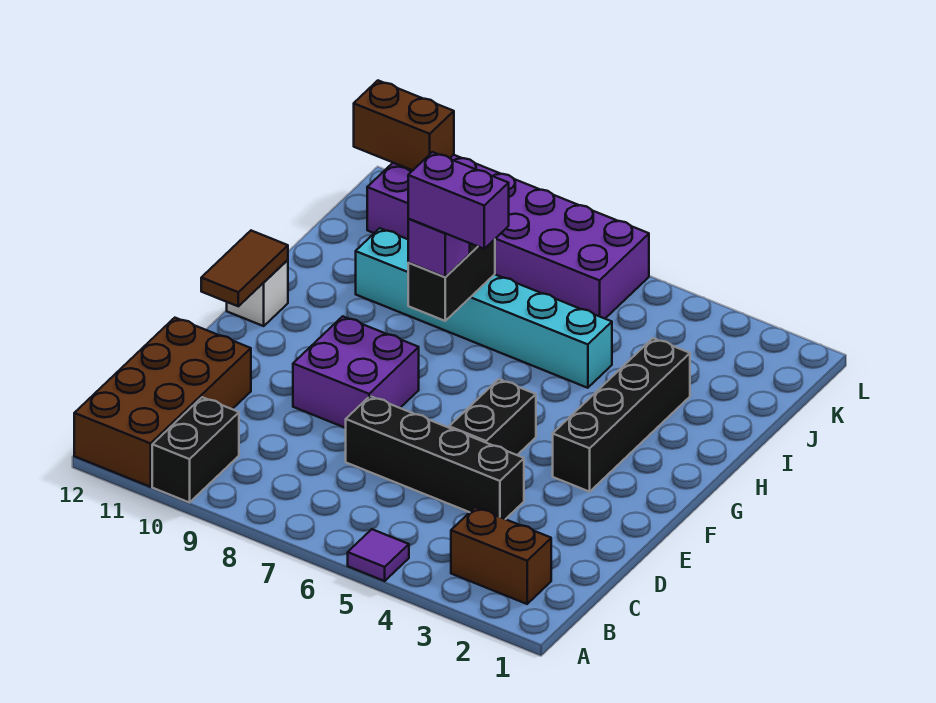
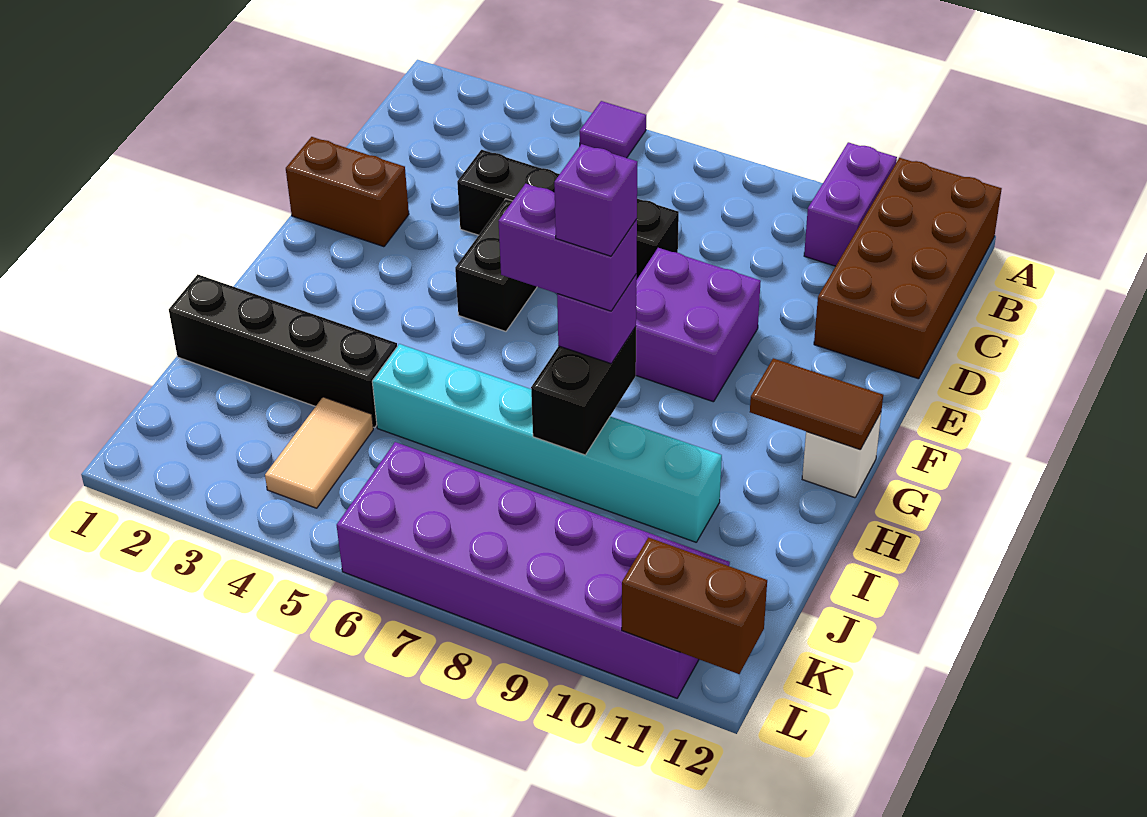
black brick A10:B10 level 1 -> purple brick A10:B10 level 1
brown brick B2:B3 level 1 -> brown brick E1:E2 level 1
black brick F3:I3 level 1 -> black brick I1:I4 level 1
brown tile F12:G12 level 2 -> brown tile G11:G12 level 2
none -> purple brick H8 level 5
none -> tan tile J4:K4 level 1

